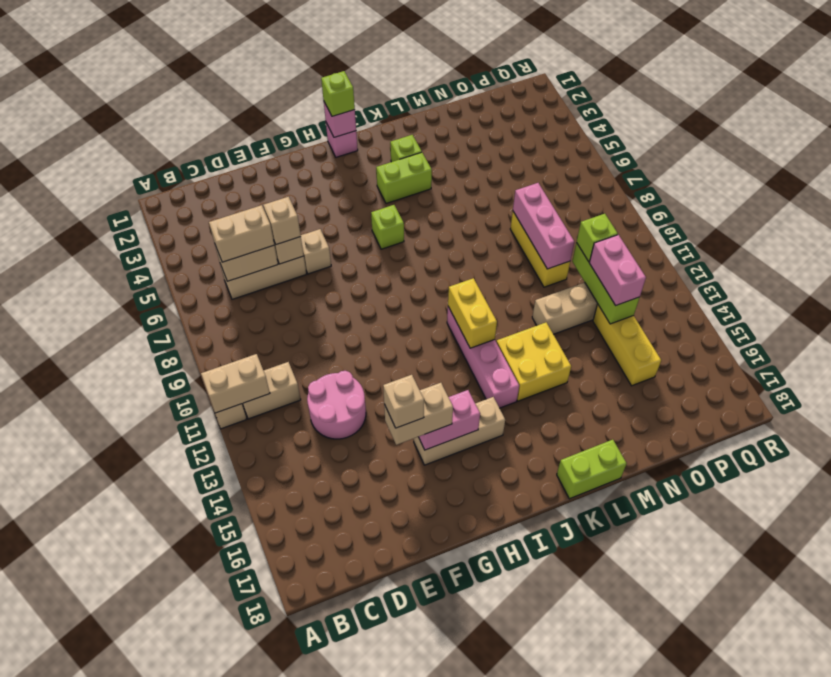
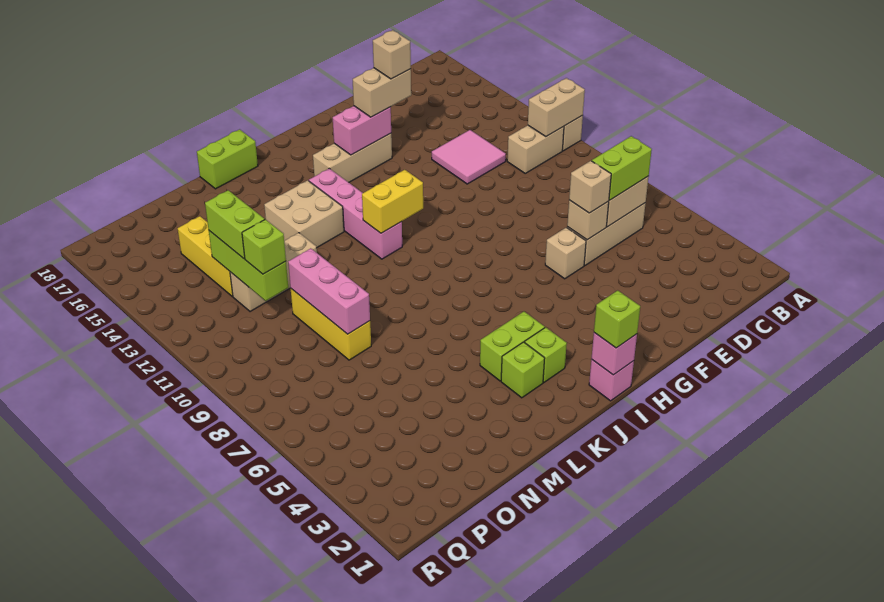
tan brick C6:D6 level 3 -> lime brick C6:D6 level 3
pink round brick D12:E13 level 1 -> pink tile D12:E13 level 1
lime brick I6 level 1 -> lime brick J3 level 1
yellow brick J11:J12 level 2 -> yellow brick I11:J11 level 2
yellow brick K13:L14 level 1 -> tan brick K13:L14 level 1
pink brick O12:O13 level 3 -> lime brick O12:O13 level 3

